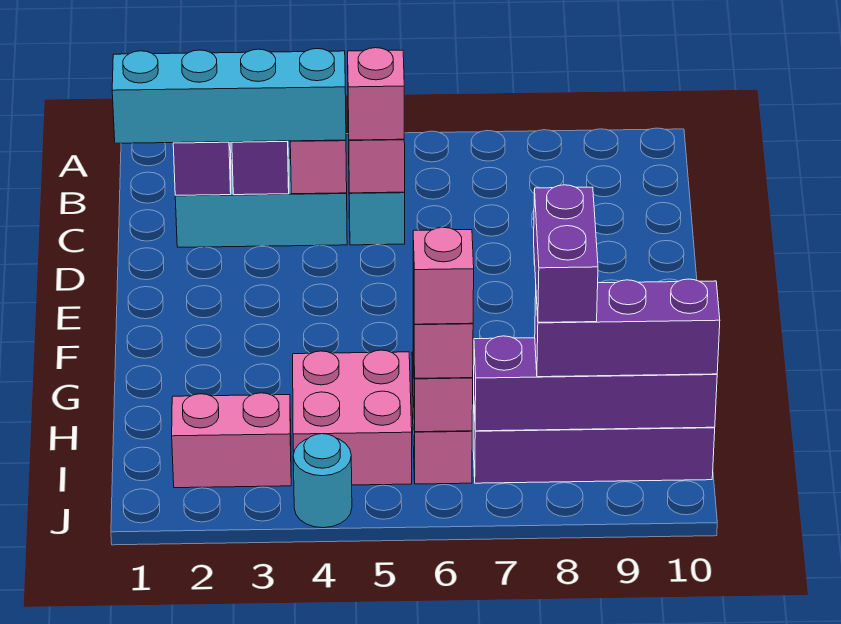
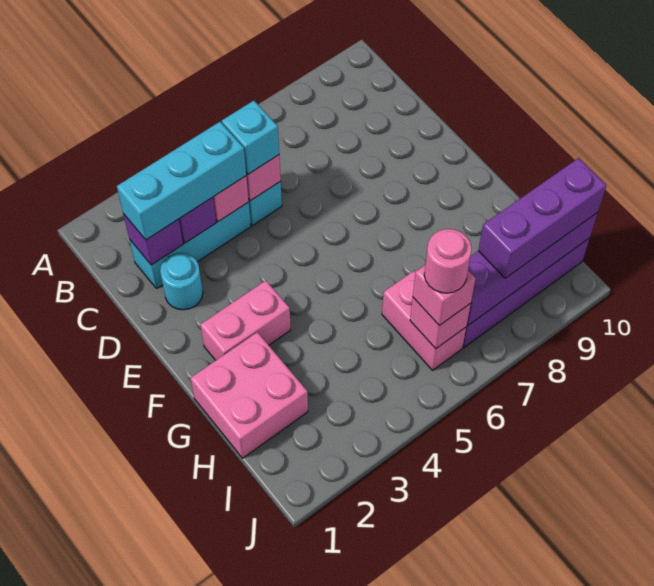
cyan brick C1:C4 level 3 -> cyan brick C2:C4 level 3
pink brick C5 level 3 -> cyan brick C5 level 3
pink brick H4:I5 level 1 -> pink brick G1:H2 level 1
purple brick H8:I8 level 4 -> none
pink brick I2:I3 level 1 -> pink brick F2:F3 level 1
pink brick I6 level 4 -> pink round brick I6 level 4
cyan round brick J4 level 1 -> cyan round brick D2 level 1

